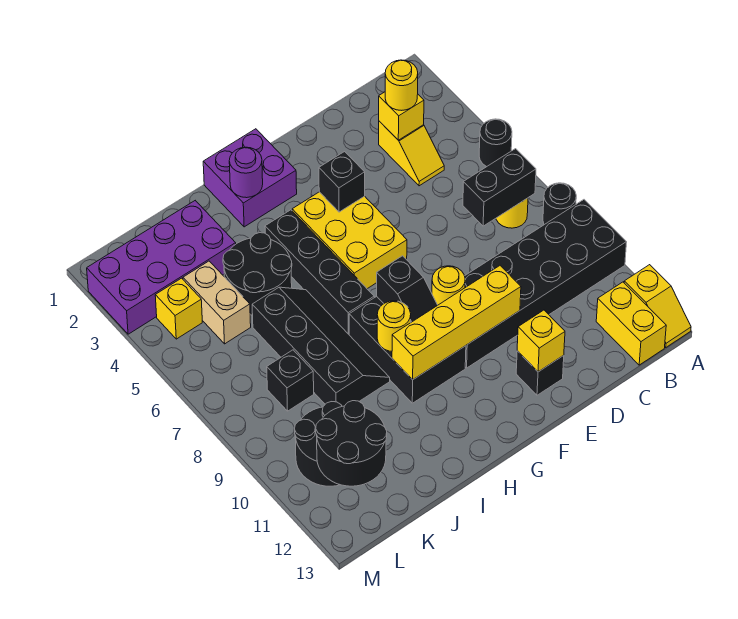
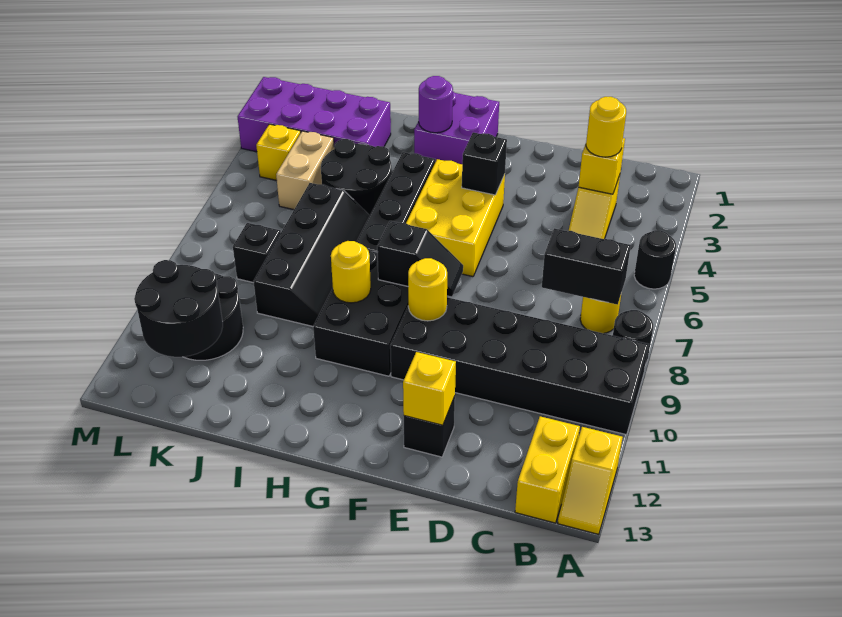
yellow brick E10:H10 level 2 -> none
black slope G8:G9 level 2 top 8 -> black slope F8:G8 level 2 top G

